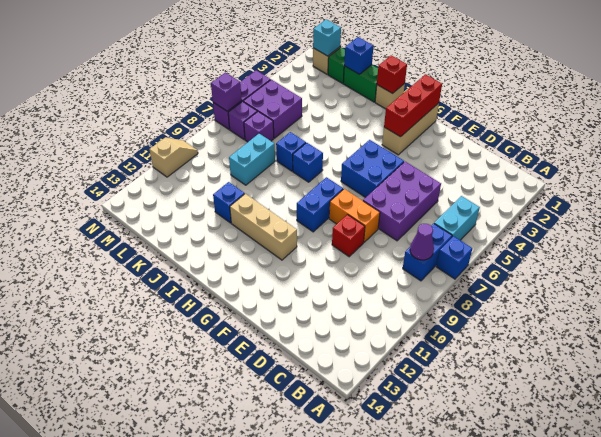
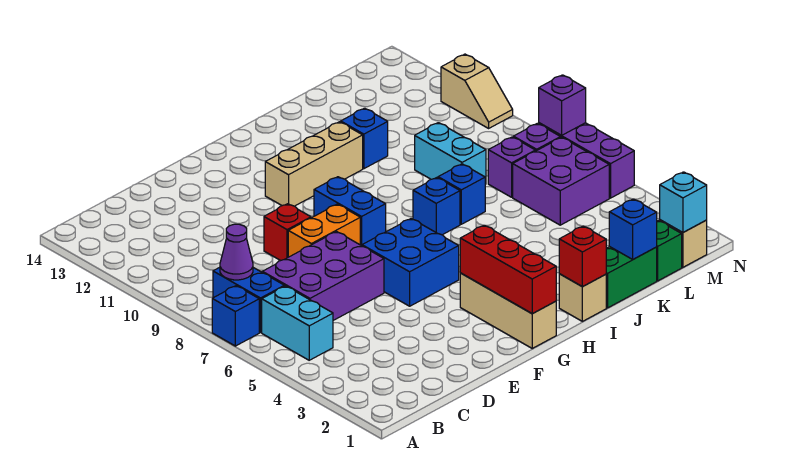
purple brick D5:E7 level 1 -> purple brick C6:E7 level 1

